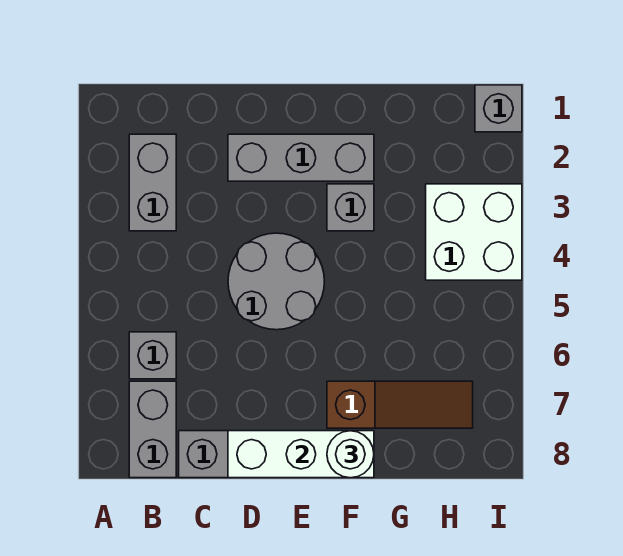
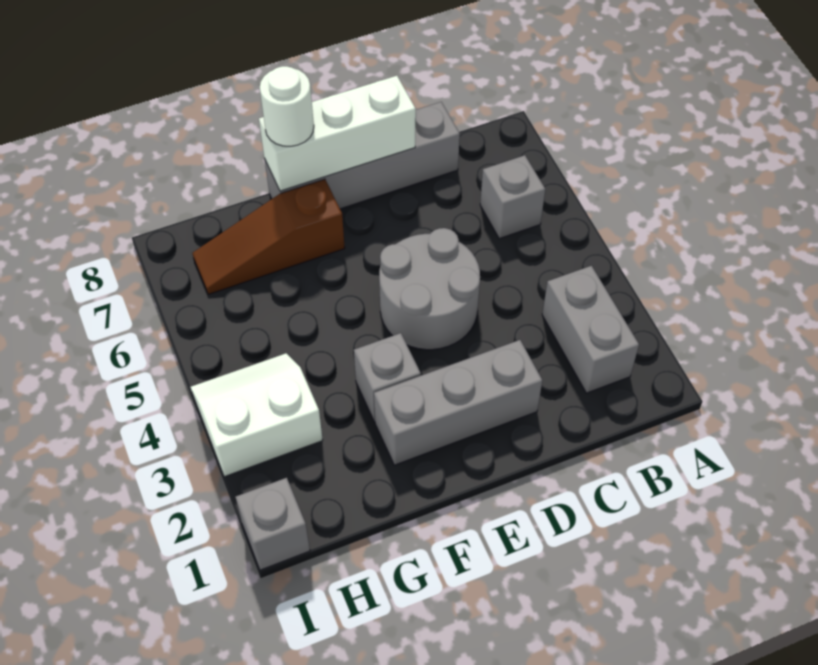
grey brick B7:B8 level 1 -> none
white brick H3:I4 level 1 -> white slope H3:I4 level 1 top 3

